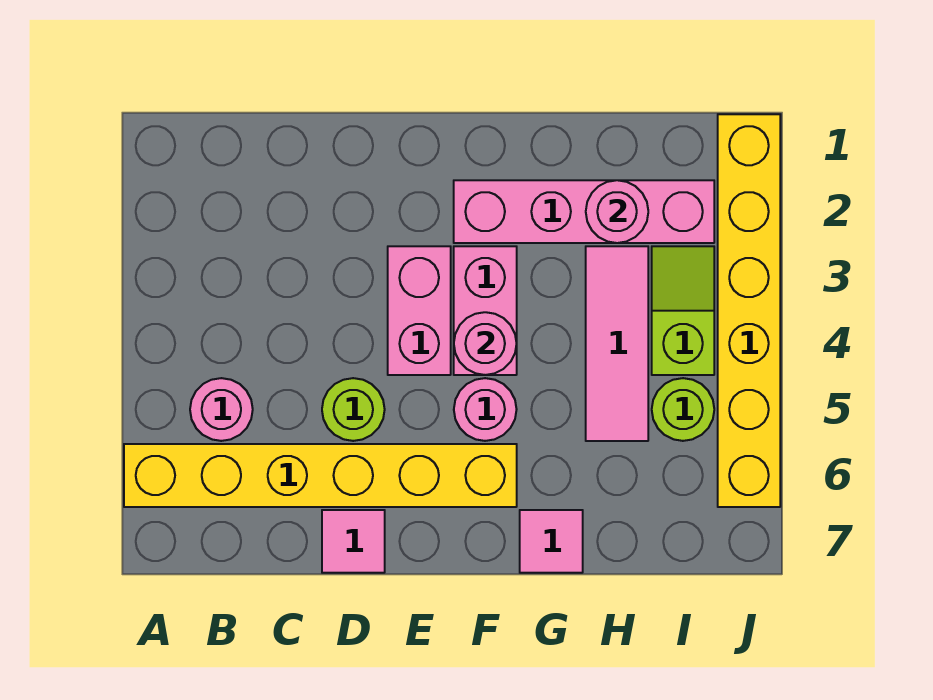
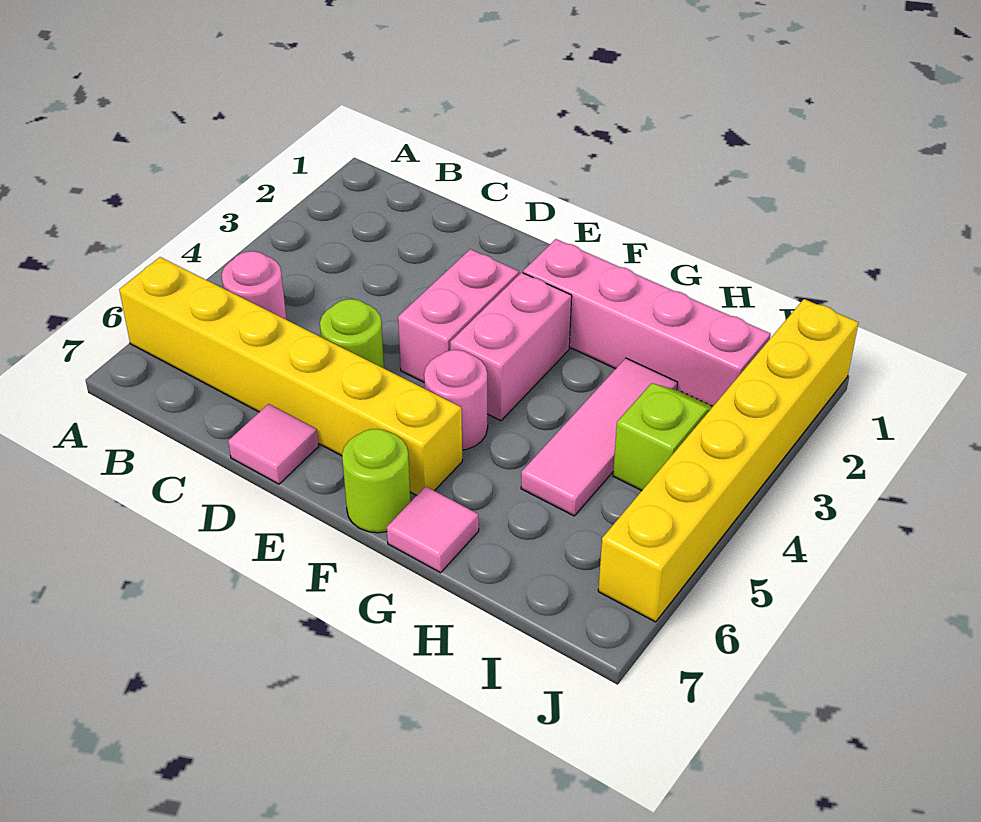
pink round brick F4 level 2 -> none
pink round brick H2 level 2 -> none
lime round brick I5 level 1 -> lime round brick F7 level 1

